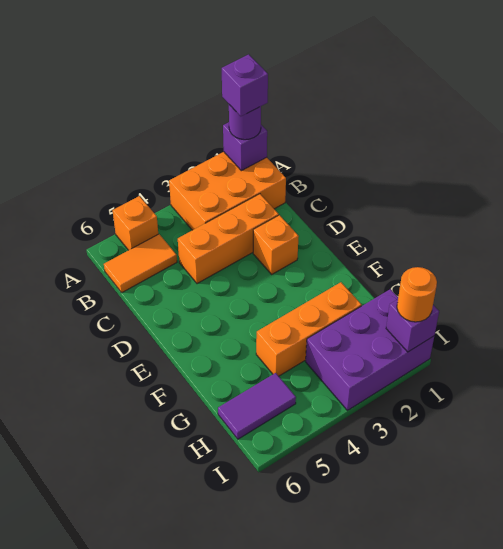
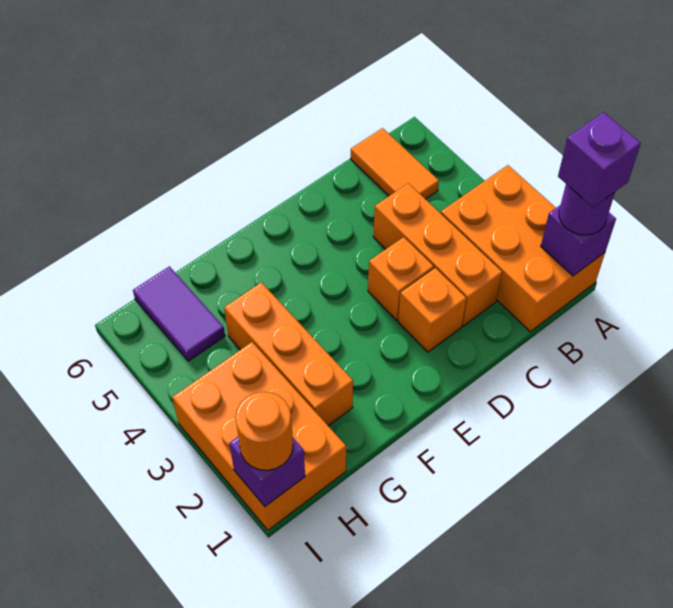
orange brick A5 level 1 -> orange brick D3 level 1
purple brick H1:I3 level 1 -> orange brick H1:I3 level 1

